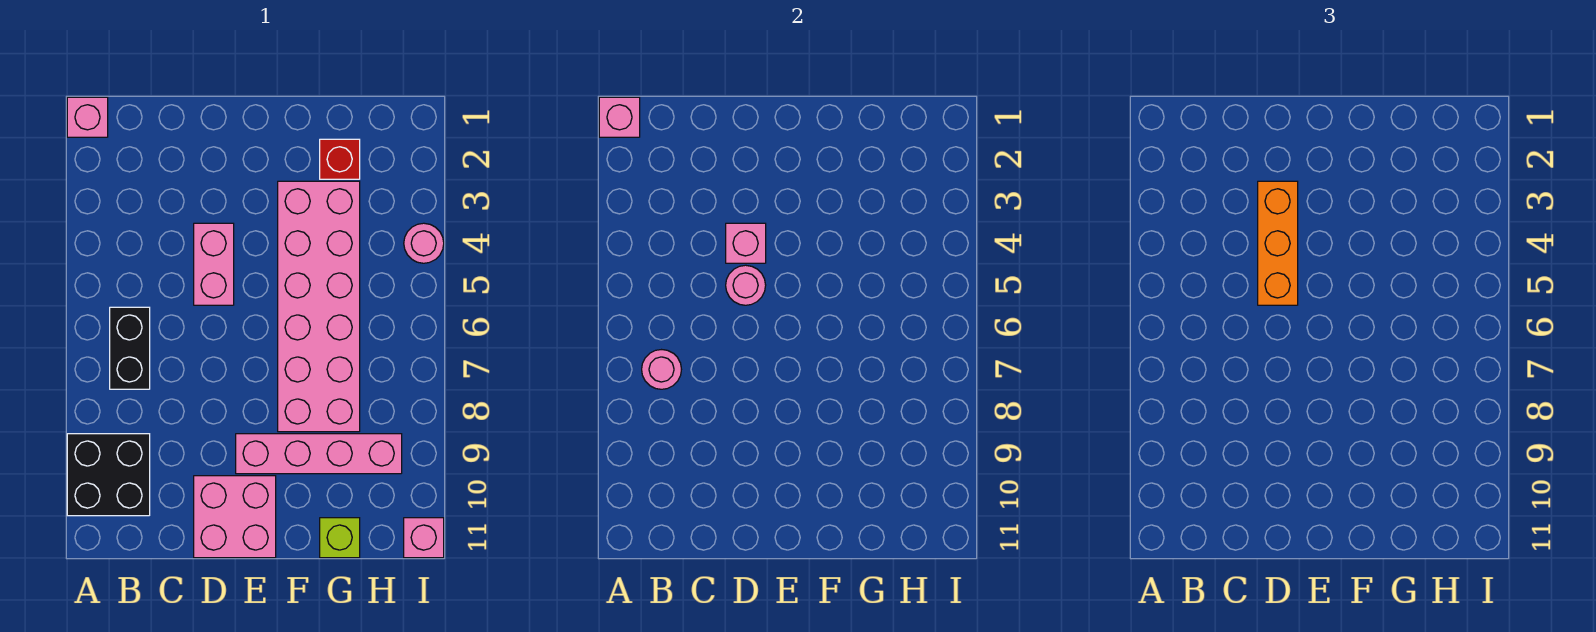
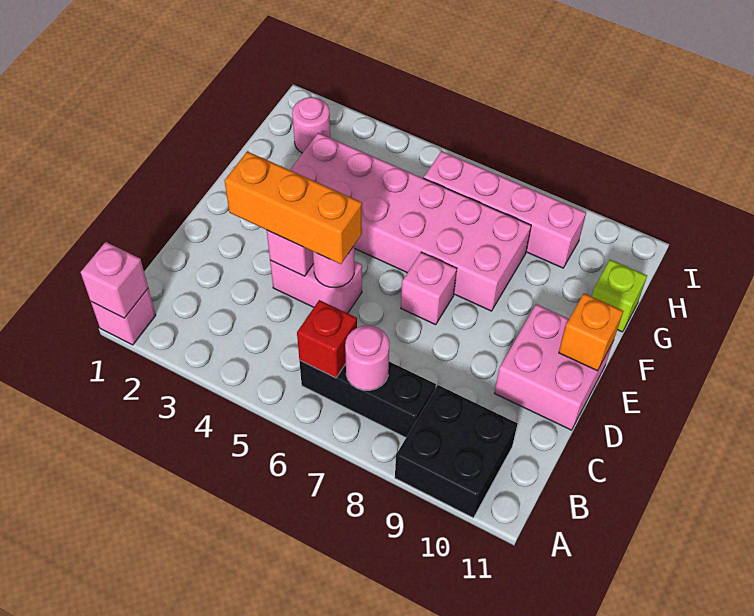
black brick B6:B7 level 1 -> black brick B6:B8 level 1
pink brick E9:H9 level 1 -> pink brick H6:H9 level 1
none -> orange brick E11 level 2
red brick G2 level 1 -> red brick B6 level 2
pink round brick I4 level 1 -> pink round brick H2 level 1
pink brick I11 level 1 -> pink brick E7 level 1

